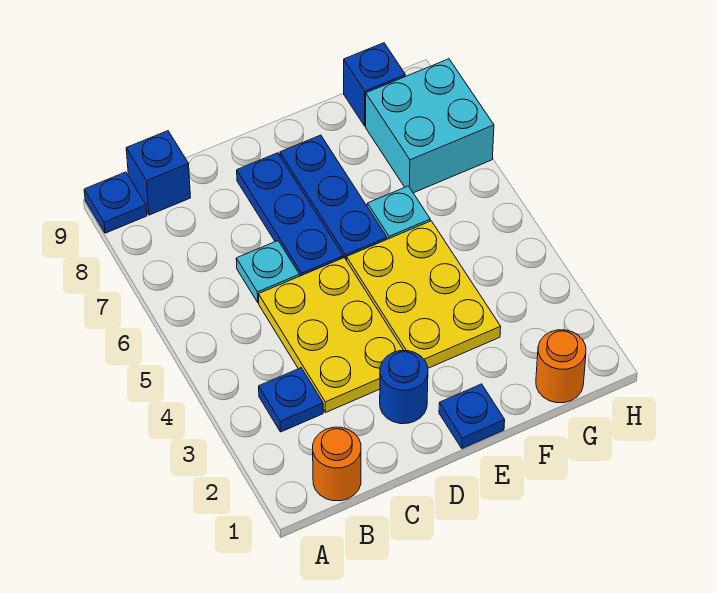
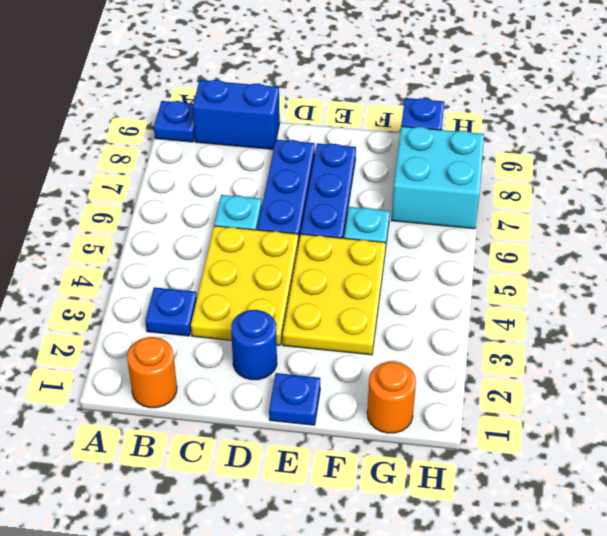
blue brick B9 level 1 -> blue brick B9:C9 level 1

